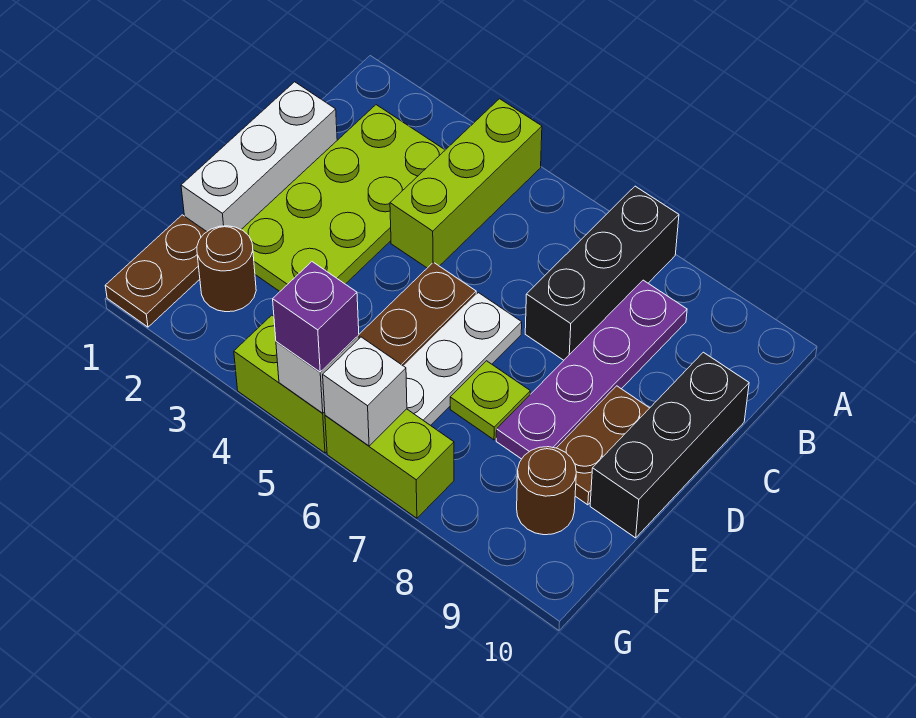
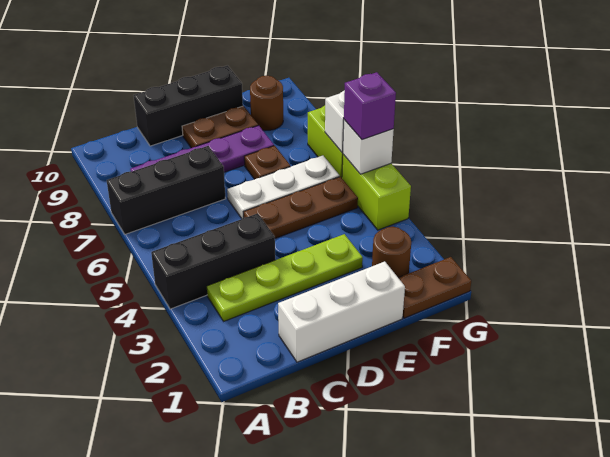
lime brick A4:C4 level 1 -> black brick A4:C4 level 1
lime plate B2:E3 level 1 -> lime plate B3:E3 level 1
lime plate E7 level 1 -> brown plate E7 level 1

